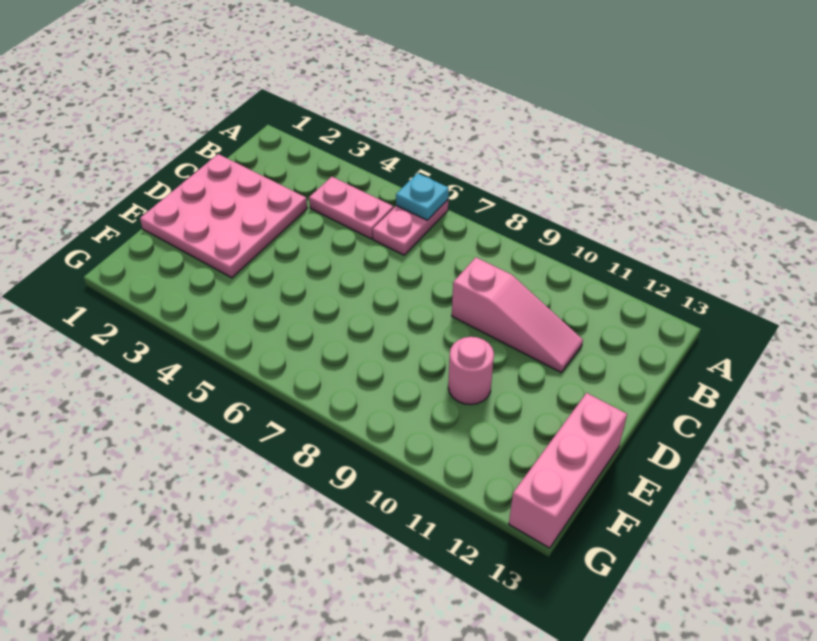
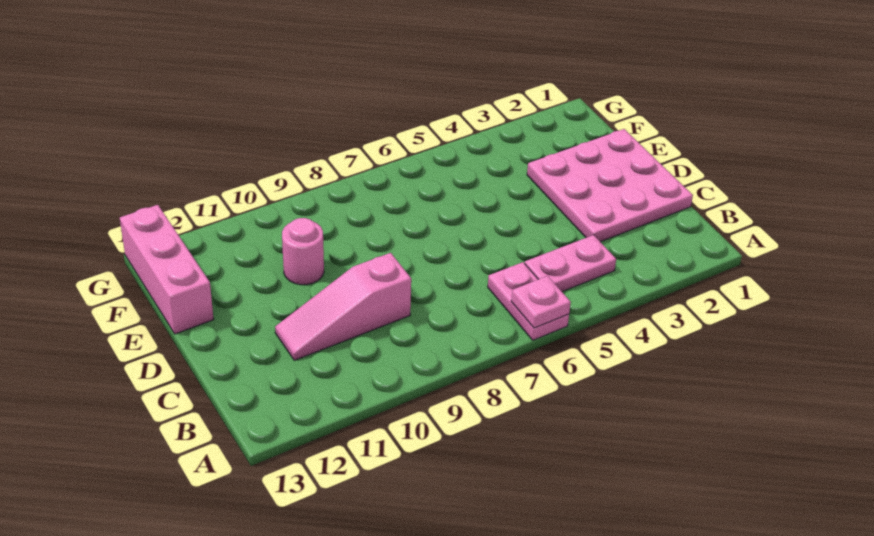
cyan plate A6 level 2 -> pink plate A6 level 2

